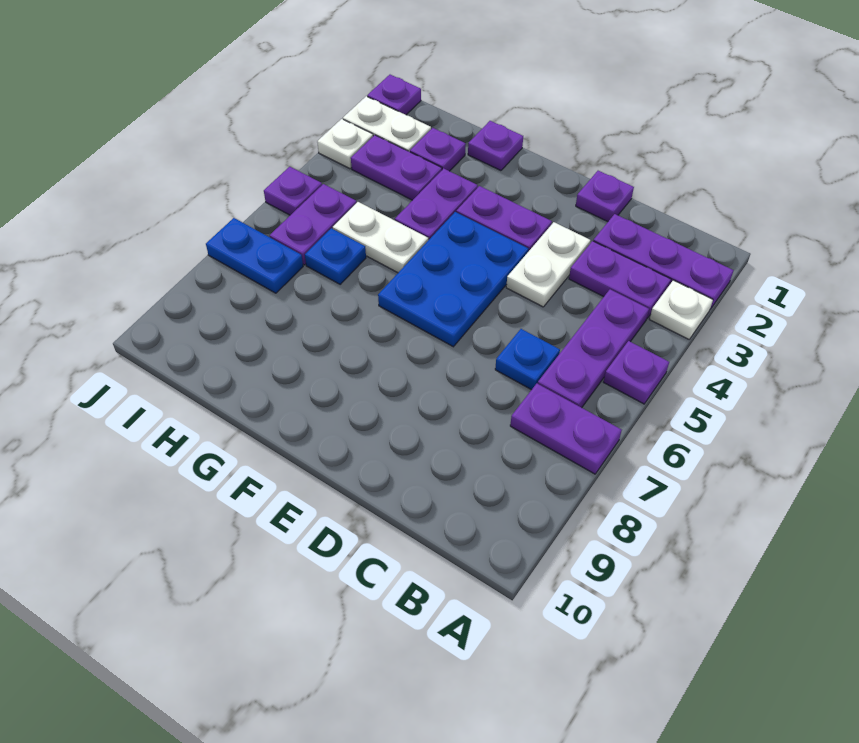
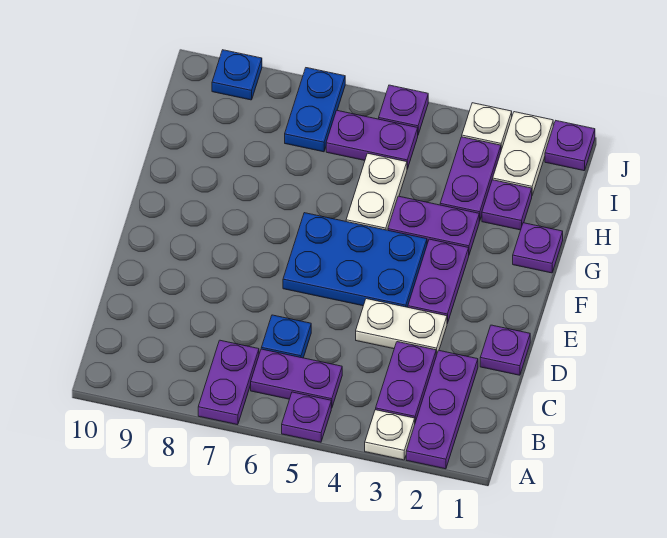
purple plate B4:B6 level 1 -> purple plate B5:B6 level 1
blue plate H6 level 1 -> blue plate J9 level 1

